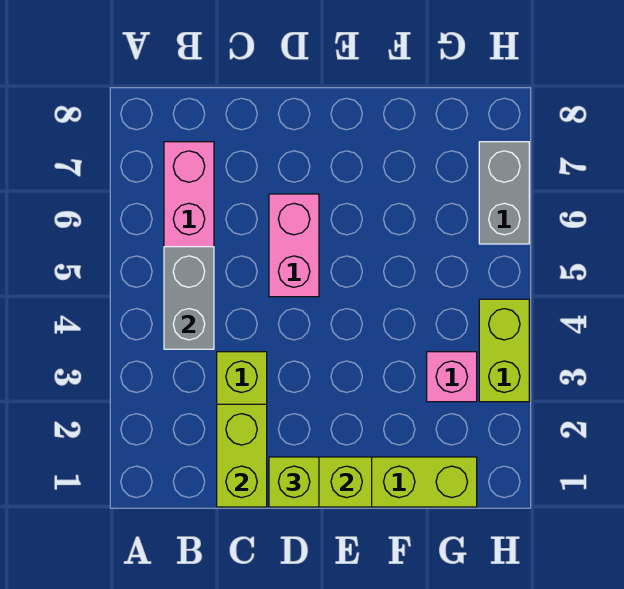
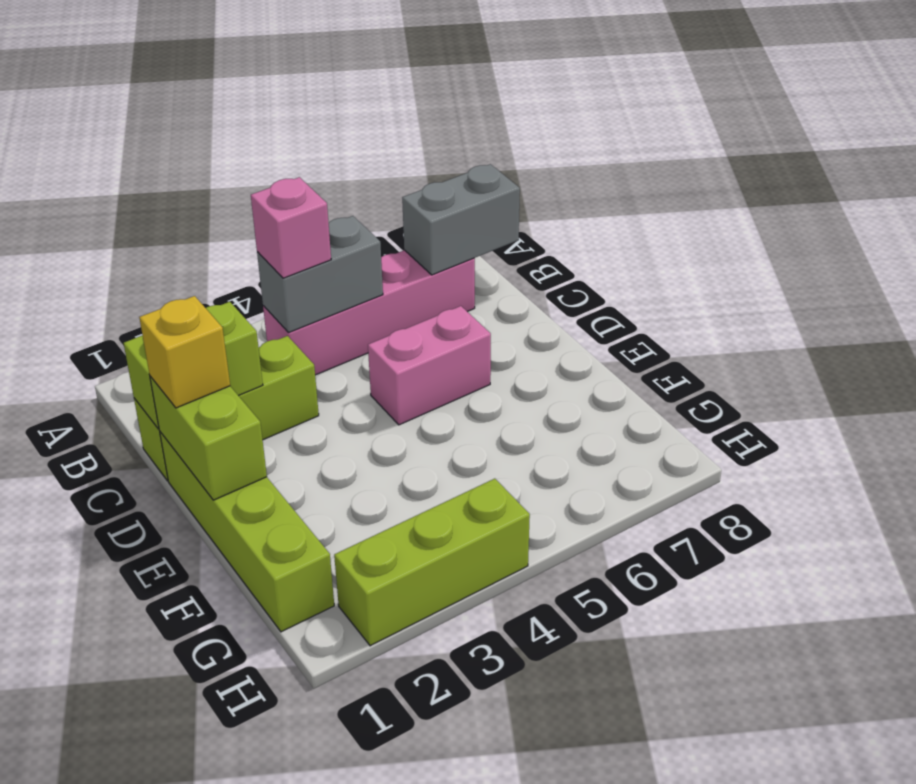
lime brick D1 level 3 -> yellow brick D1 level 3
pink brick G3 level 1 -> pink brick B4 level 3
lime brick H3:H4 level 1 -> lime brick H2:H4 level 1
grey brick H6:H7 level 1 -> grey brick B7:B8 level 2

